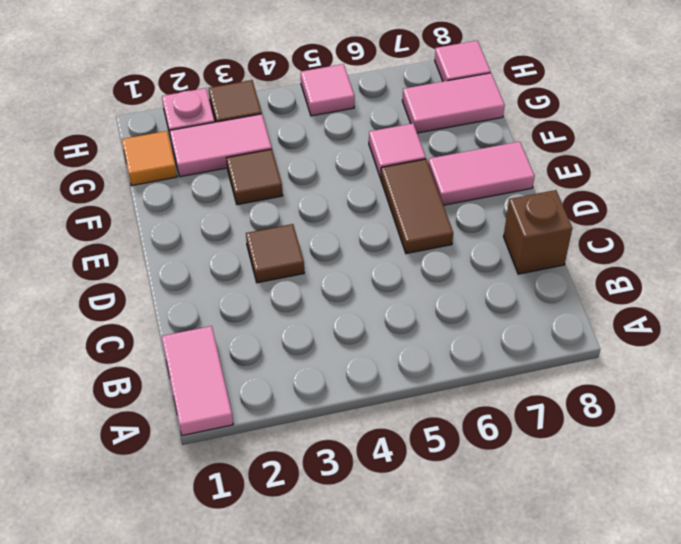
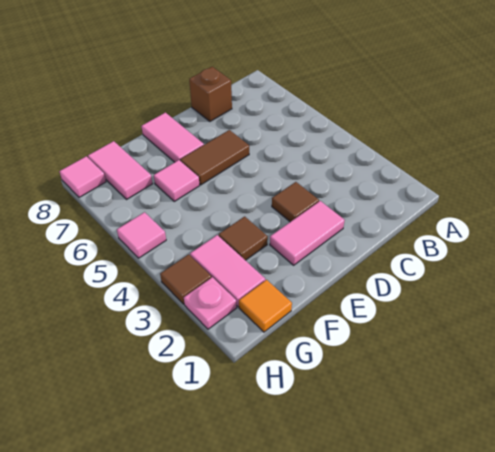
pink tile A1:B1 level 1 -> pink tile D2:E2 level 1

